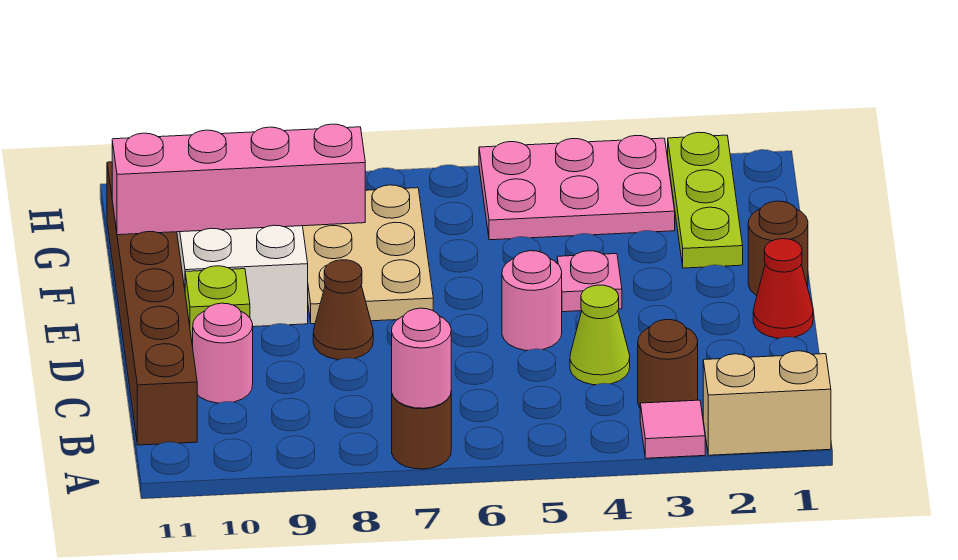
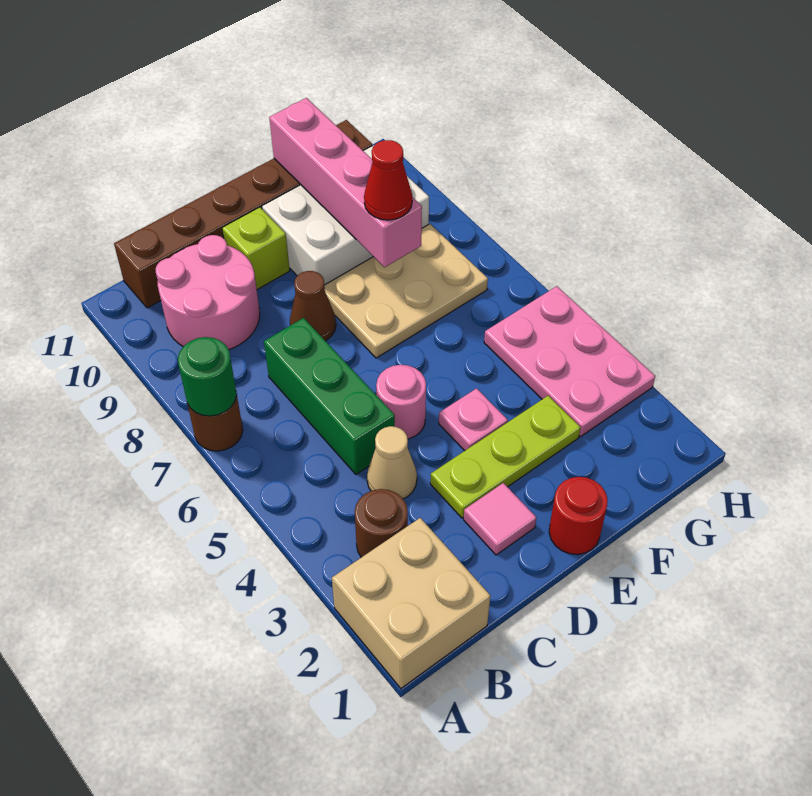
tan brick A1:A2 level 1 -> tan brick A1:B2 level 1
pink tile A3 level 1 -> pink tile D2 level 1
pink round brick A7 level 2 -> green round brick A7 level 2
lime cone C4 level 1 -> tan cone C4 level 1
none -> green brick C5:C7 level 1
pink round brick C10 level 1 -> pink round brick B9:C10 level 1
red cone D1 level 1 -> red cone F8 level 3
brown round brick E1 level 1 -> red round brick E1 level 1
lime plate F2:H2 level 1 -> lime plate D3:F3 level 1

